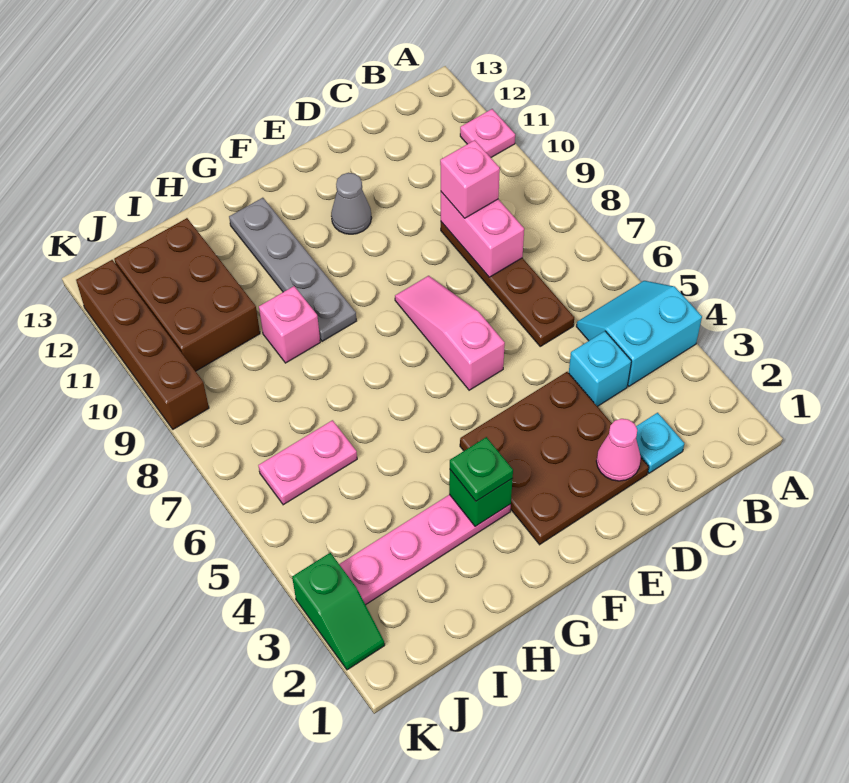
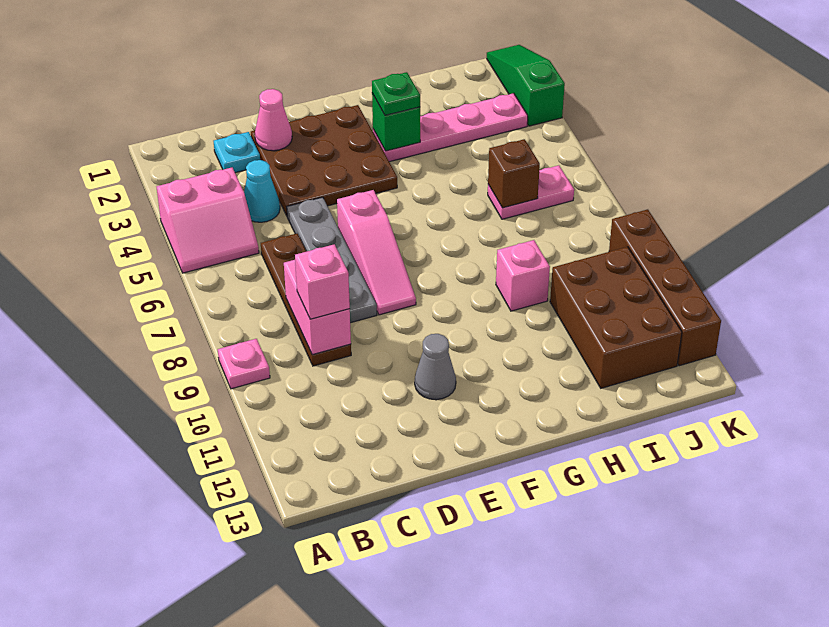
cyan slope A4:B5 level 1 top 4 -> pink slope A4:B5 level 1 top 4
pink plate A11 level 1 -> pink plate A9 level 1
cyan brick C4 level 1 -> cyan cone C4 level 1
grey plate G9:G12 level 1 -> grey plate D5:D8 level 1
none -> brown brick I6 level 2
green slope K2:K3 level 1 top 3 -> green slope K1:K3 level 1 top 3

